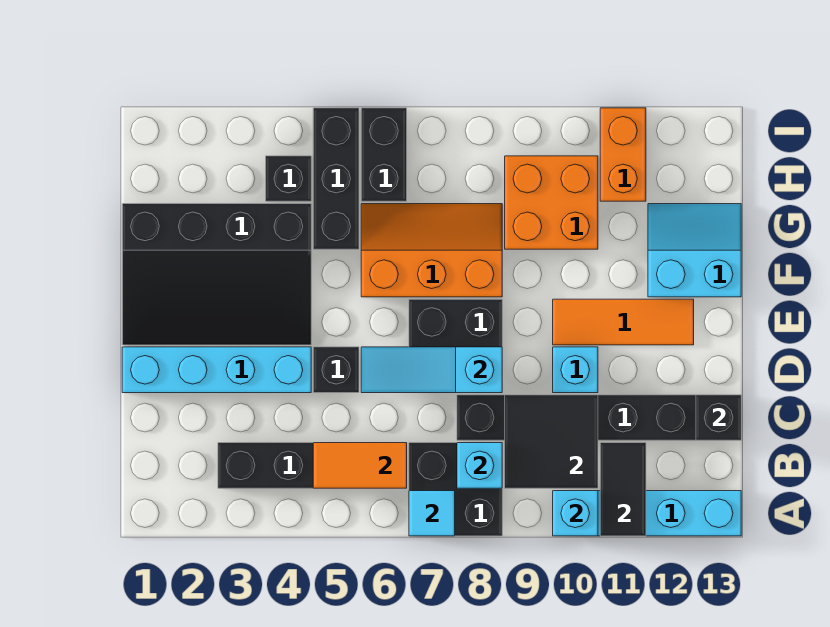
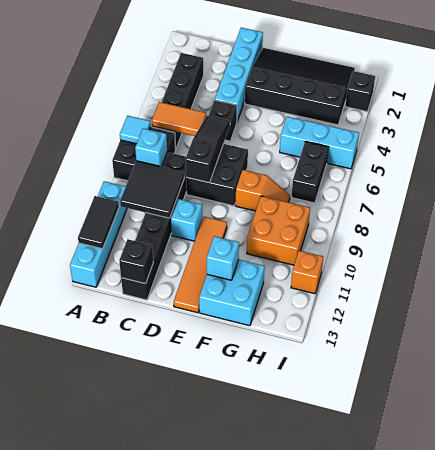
cyan brick A10 level 2 -> cyan brick F12 level 2
black tile A11:B11 level 2 -> black tile A11:A12 level 2
orange tile B5:B6 level 2 -> orange tile B6:C6 level 2
cyan slope D6:D8 level 2 top 8 -> black slope D6:D8 level 2 top 8
black slope E1:G4 level 1 top G -> black slope E1:H3 level 1 top 3
orange tile E10:E12 level 1 -> orange tile E10:E13 level 1
orange slope F6:G8 level 1 top F -> orange slope F8:G8 level 1 top F
cyan slope F12:G13 level 1 top F -> cyan brick F12:G13 level 1
black brick G5:I5 level 1 -> cyan brick G5:I5 level 1
black brick H4 level 1 -> black brick I2 level 1
black brick H6:I6 level 1 -> black brick H6:H7 level 1
orange brick H11:I11 level 1 -> orange brick I11 level 1

